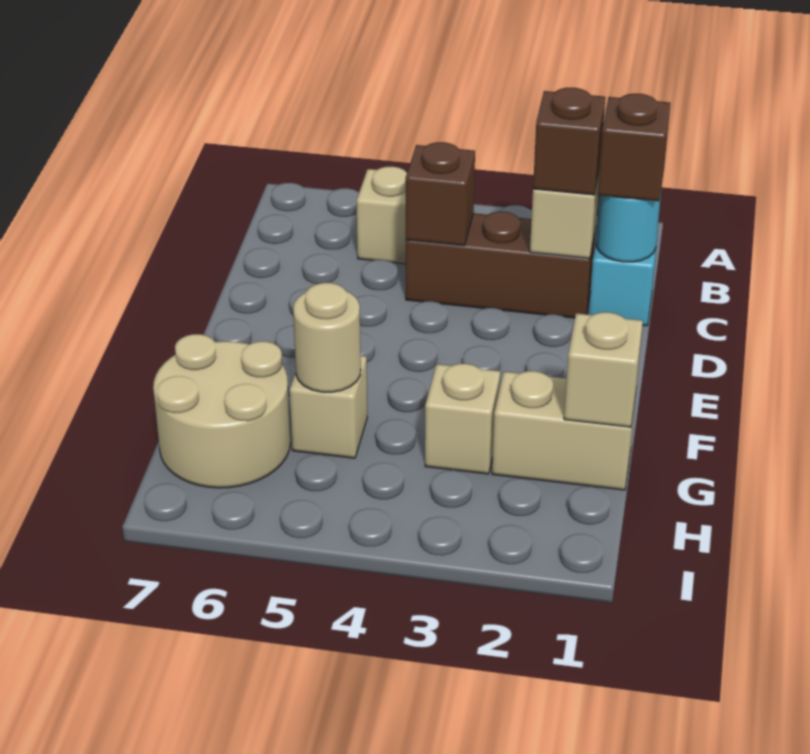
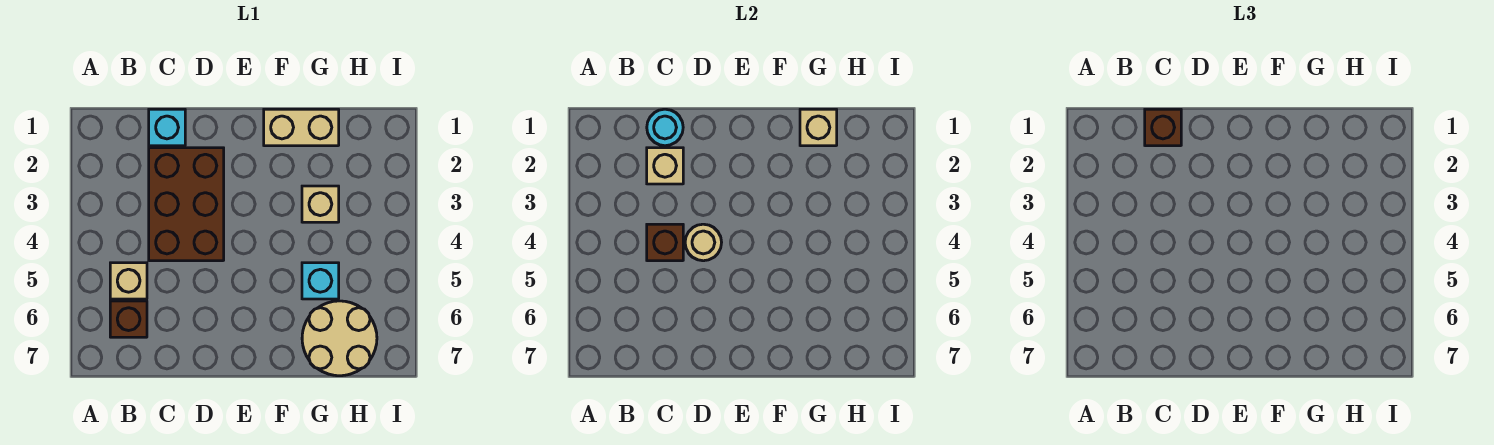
brown brick C2:C4 level 1 -> brown brick C2:D4 level 1
brown brick C2 level 3 -> brown brick B6 level 1
tan brick G1:G2 level 1 -> tan brick F1:G1 level 1
tan brick G5 level 1 -> cyan brick G5 level 1
tan round brick G5 level 2 -> tan round brick D4 level 2

